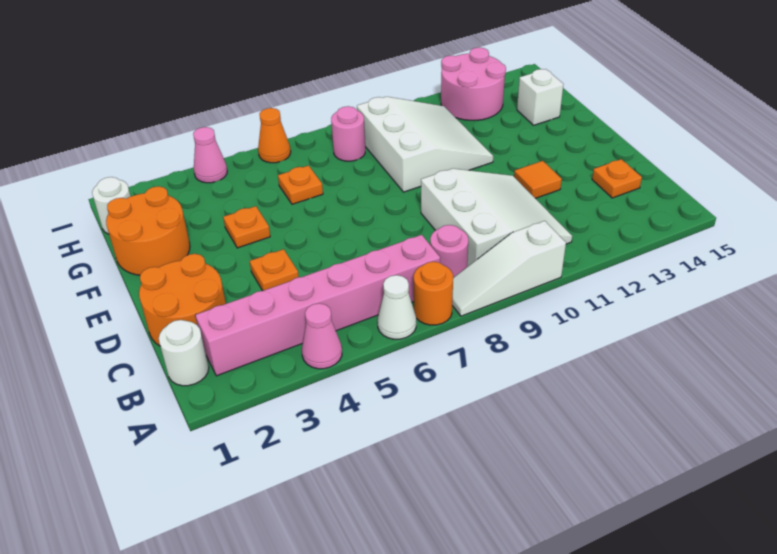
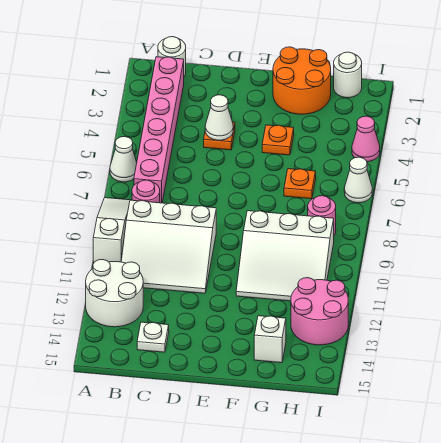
pink cone A4 level 1 -> none
orange round brick A7 level 1 -> none
none -> white round brick A12:B13 level 1
orange round brick C1:D2 level 1 -> none
orange plate C14 level 1 -> white plate C14 level 1
none -> white cone D4 level 2
orange tile D12 level 1 -> none
orange cone I6 level 1 -> white cone I6 level 1

